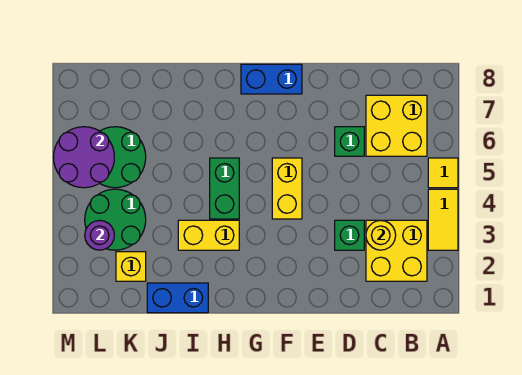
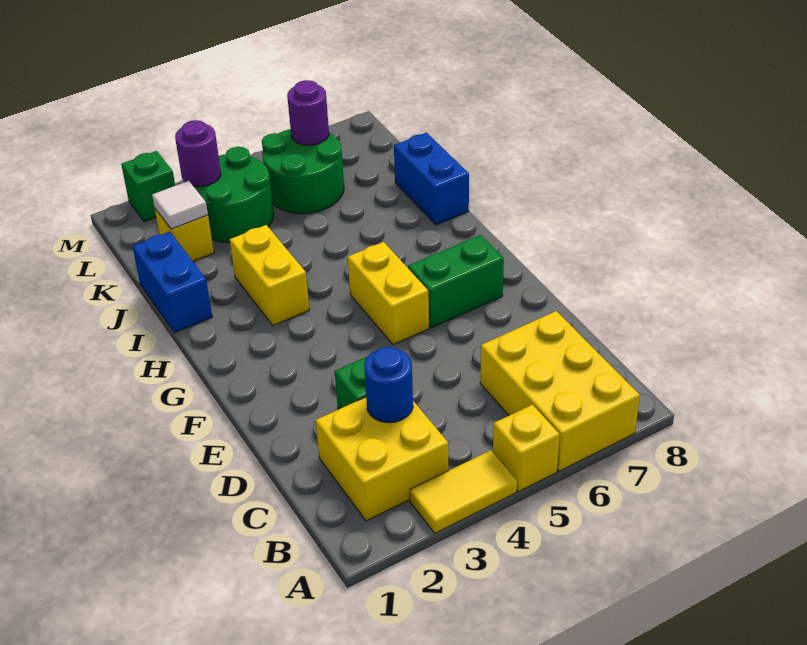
yellow tile A5 level 1 -> yellow brick A5 level 1
yellow brick B6:C7 level 1 -> yellow brick A6:C7 level 1
yellow round brick C3 level 2 -> blue round brick C3 level 2
green brick D6 level 1 -> green brick M2 level 1
yellow brick F4:F5 level 1 -> yellow brick F5:G5 level 1
blue brick F8:G8 level 1 -> blue brick I8:J8 level 1
green brick H4:H5 level 1 -> green brick F6:F7 level 1
none -> white tile K2 level 2
purple round brick L5:M6 level 2 -> purple round brick L6 level 2

